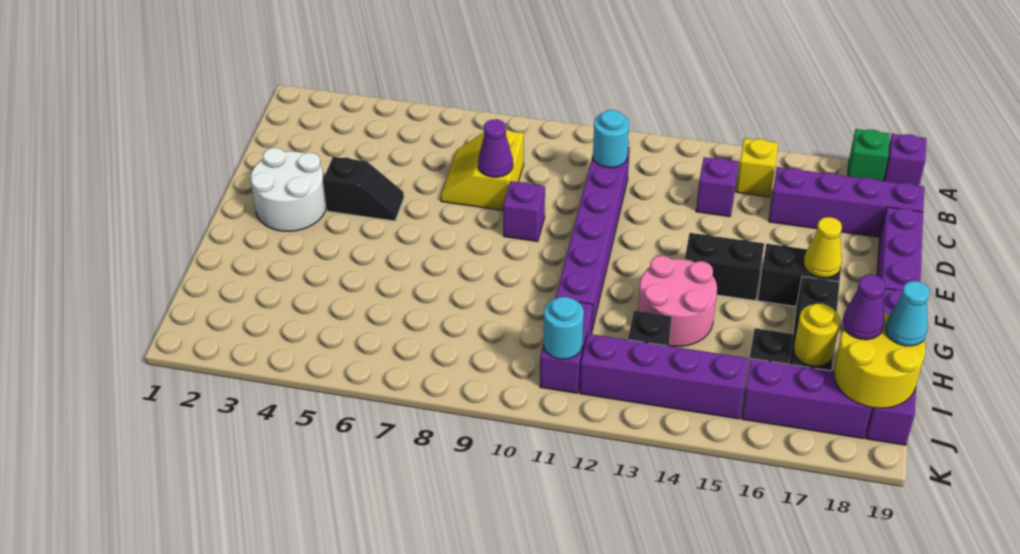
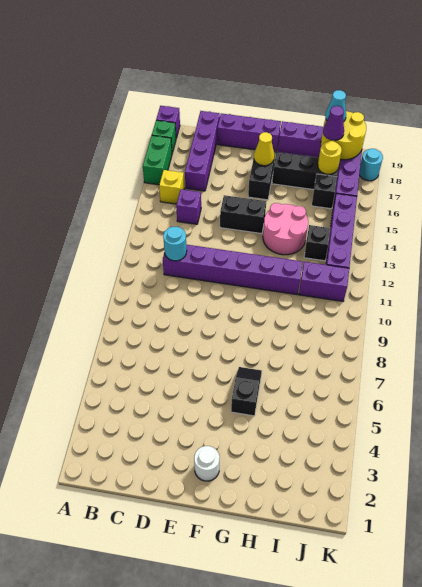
none -> green brick A16:A17 level 1
yellow slope C7:D8 level 1 top 8 -> none
purple cone D8 level 2 -> none
white round brick E2:F3 level 1 -> white round brick F2 level 1
black slope E4:E5 level 1 top 4 -> black slope G5:G6 level 1 top 5
purple brick E9 level 1 -> none
black brick F14:F15 level 1 -> black brick E14:F14 level 1
cyan round brick J11 level 2 -> cyan round brick K18 level 1

